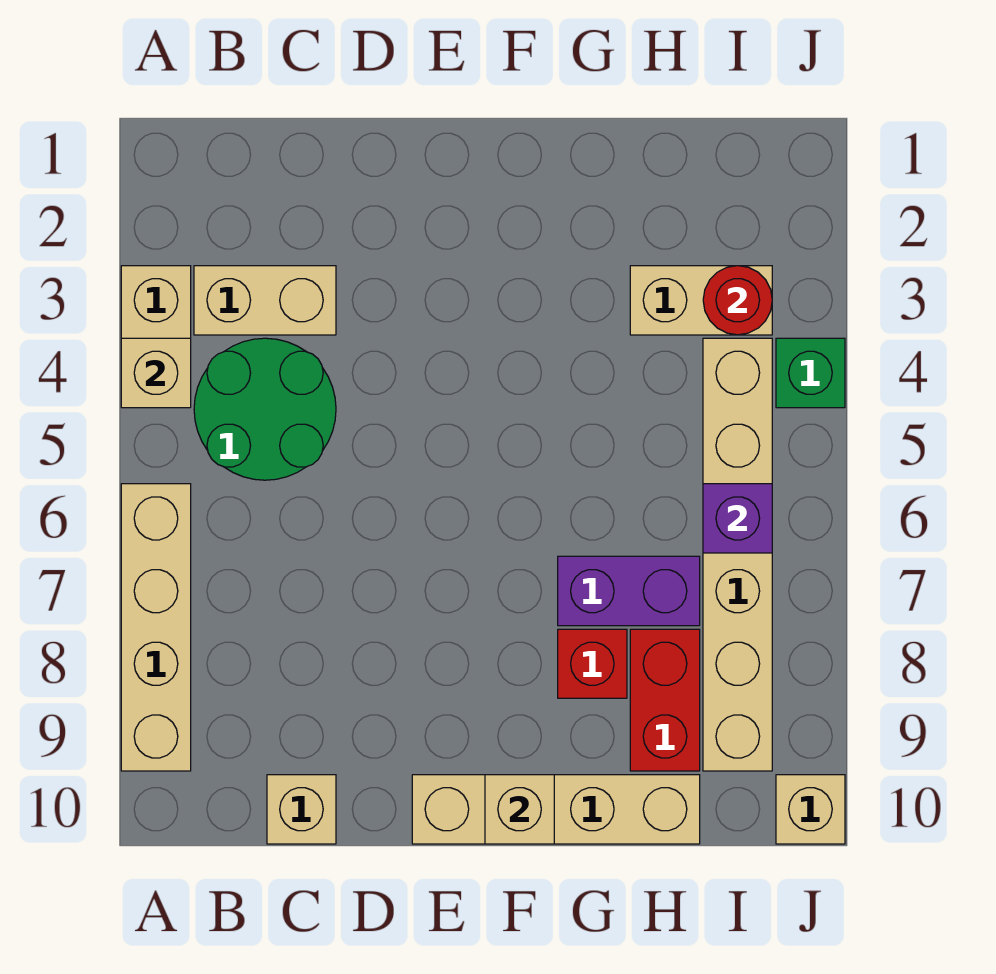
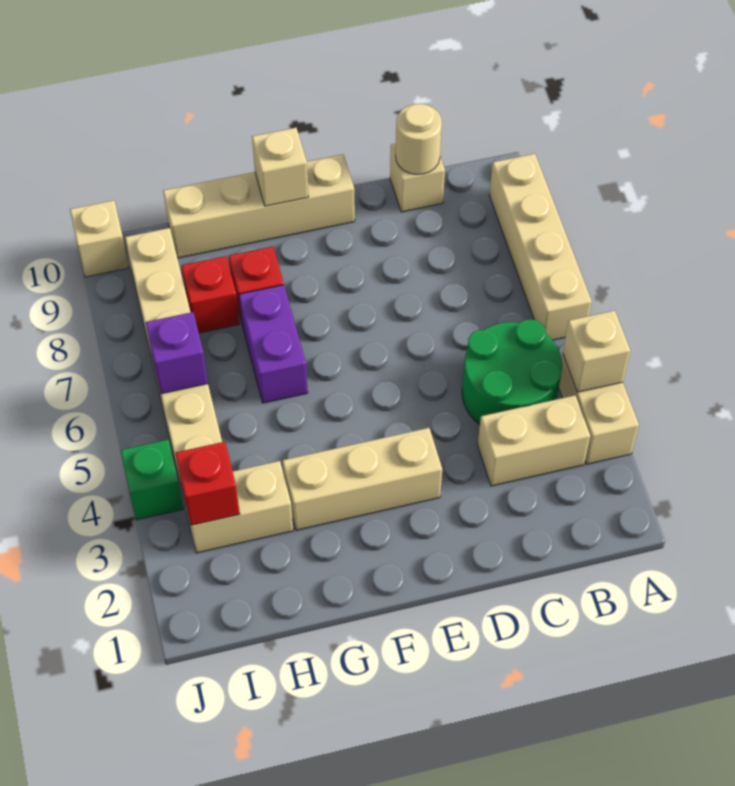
none -> tan round brick C10 level 2
none -> tan brick E3:G3 level 1
purple brick G7:H7 level 1 -> purple brick G6:G7 level 1
red brick H8:H9 level 1 -> red brick H8 level 1
red round brick I3 level 2 -> red brick I3 level 2

